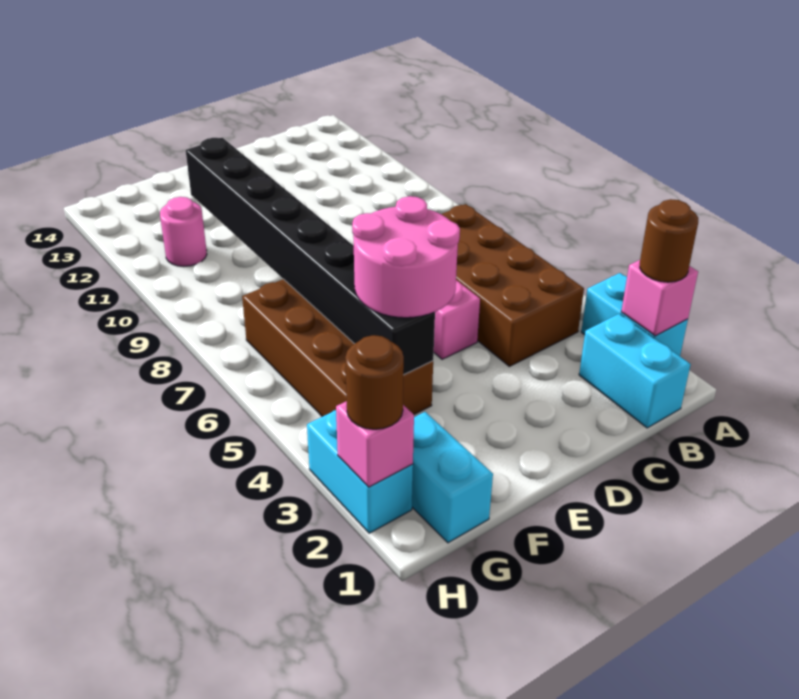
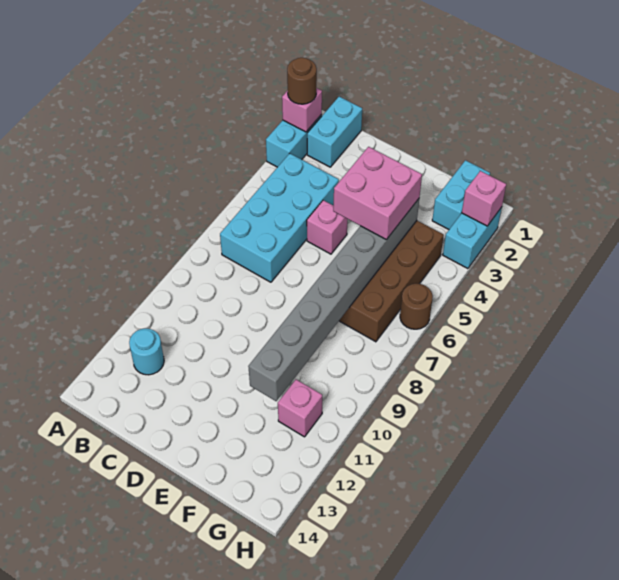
brown brick B4:C7 level 1 -> cyan brick B4:C7 level 1
none -> cyan round brick B12 level 1
pink round brick E4:F5 level 3 -> pink brick E4:F5 level 3
black brick F4:F11 level 2 -> grey brick F4:F11 level 2
pink round brick G11 level 1 -> pink brick G11 level 1
brown round brick H2 level 3 -> brown round brick H6 level 1

